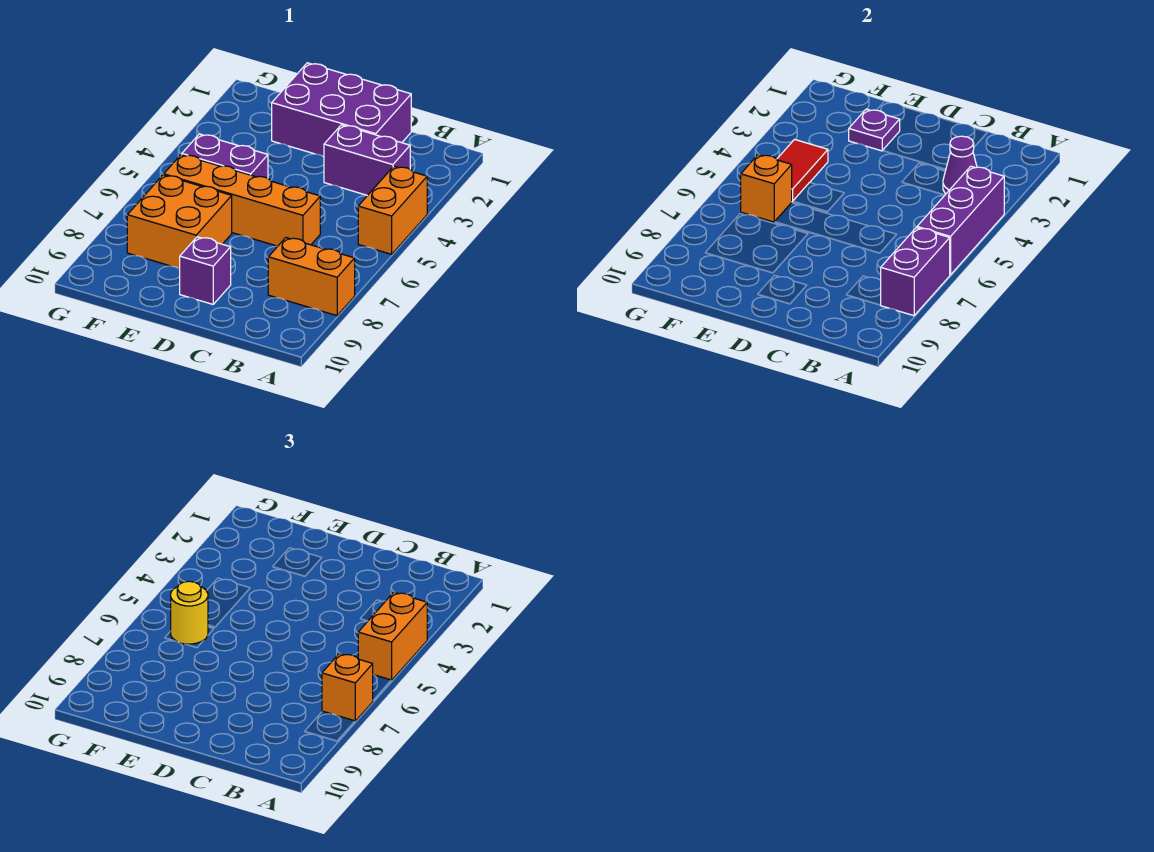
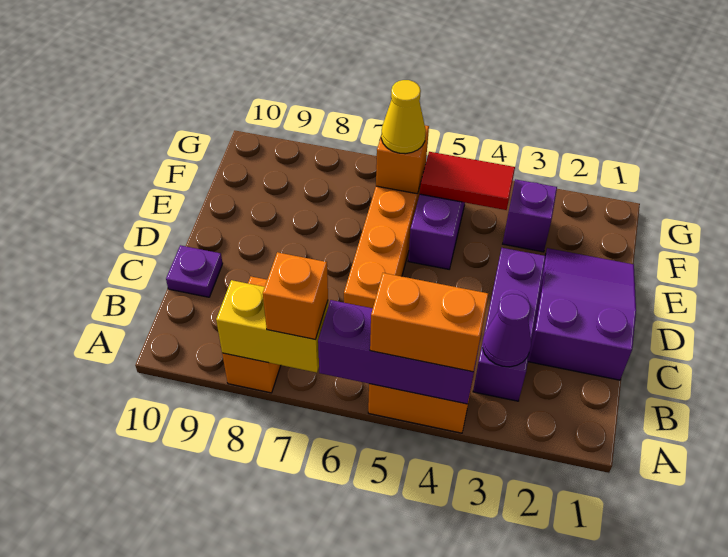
purple brick A7:A8 level 2 -> yellow brick A7:A8 level 2
purple brick B3:C3 level 1 -> purple brick B3:D3 level 1
purple brick C1:E2 level 1 -> purple slope C1:E2 level 1 top C
purple brick D9 level 1 -> purple brick F3 level 1
purple plate E2 level 2 -> purple plate C10 level 1
orange brick E7:F8 level 1 -> none
yellow round brick F6 level 3 -> yellow cone F6 level 3

